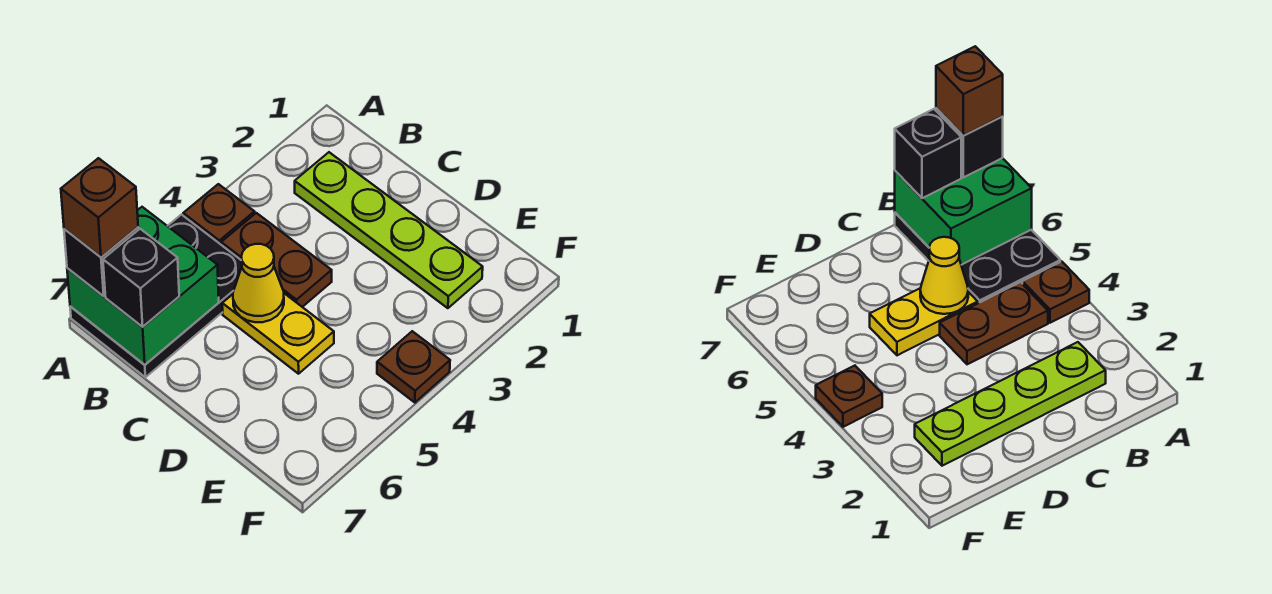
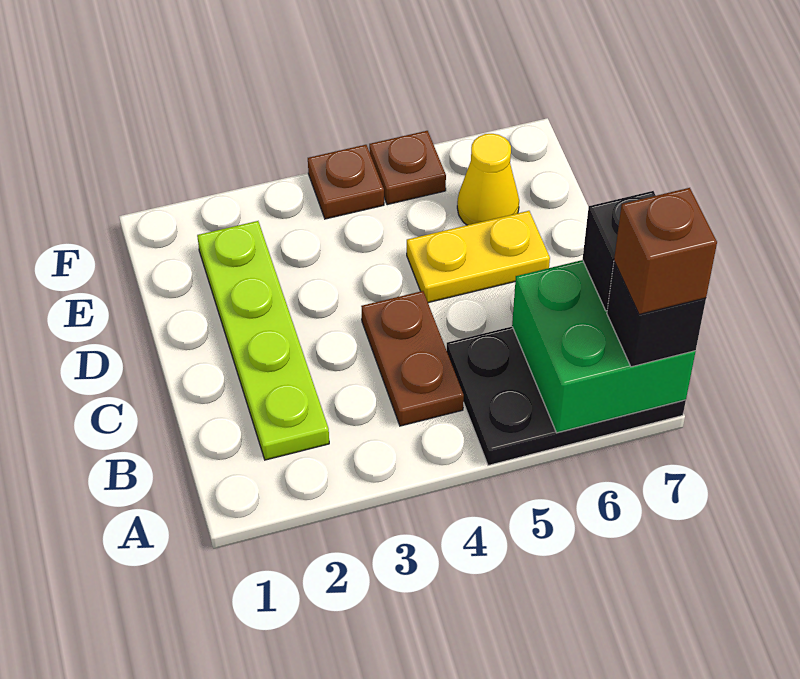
brown plate A4 level 1 -> brown plate F5 level 1
yellow plate C5:D5 level 1 -> yellow plate D5:D6 level 1
yellow cone C5 level 2 -> yellow cone E6 level 1

